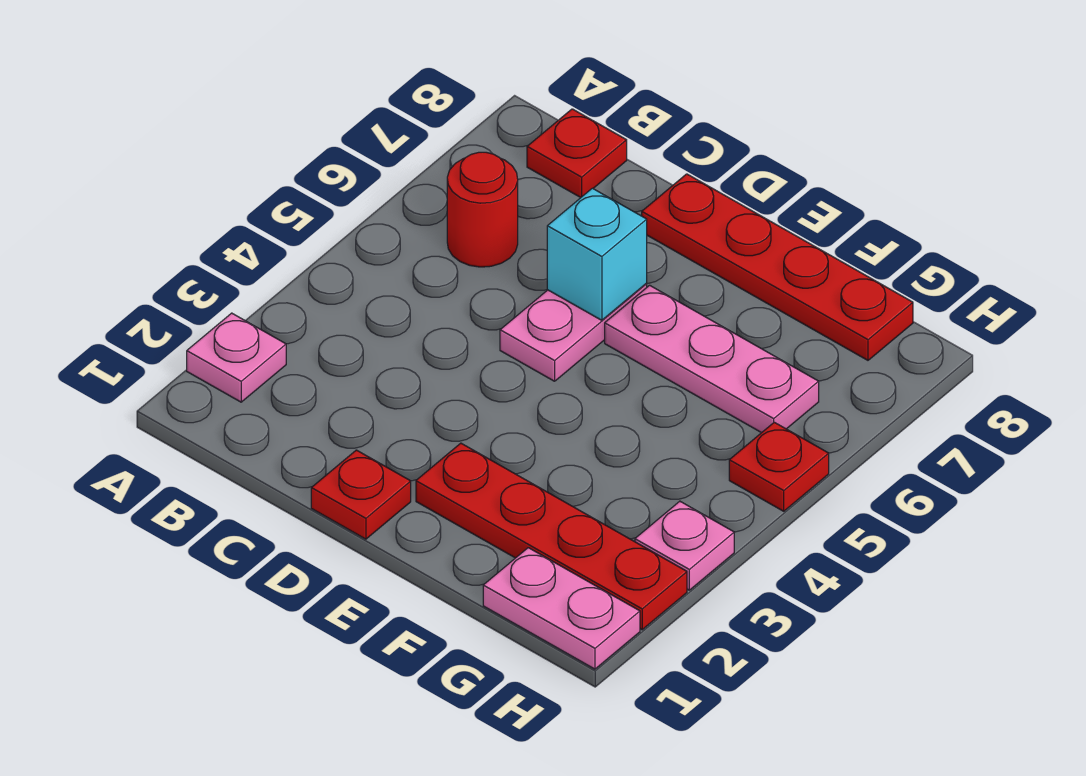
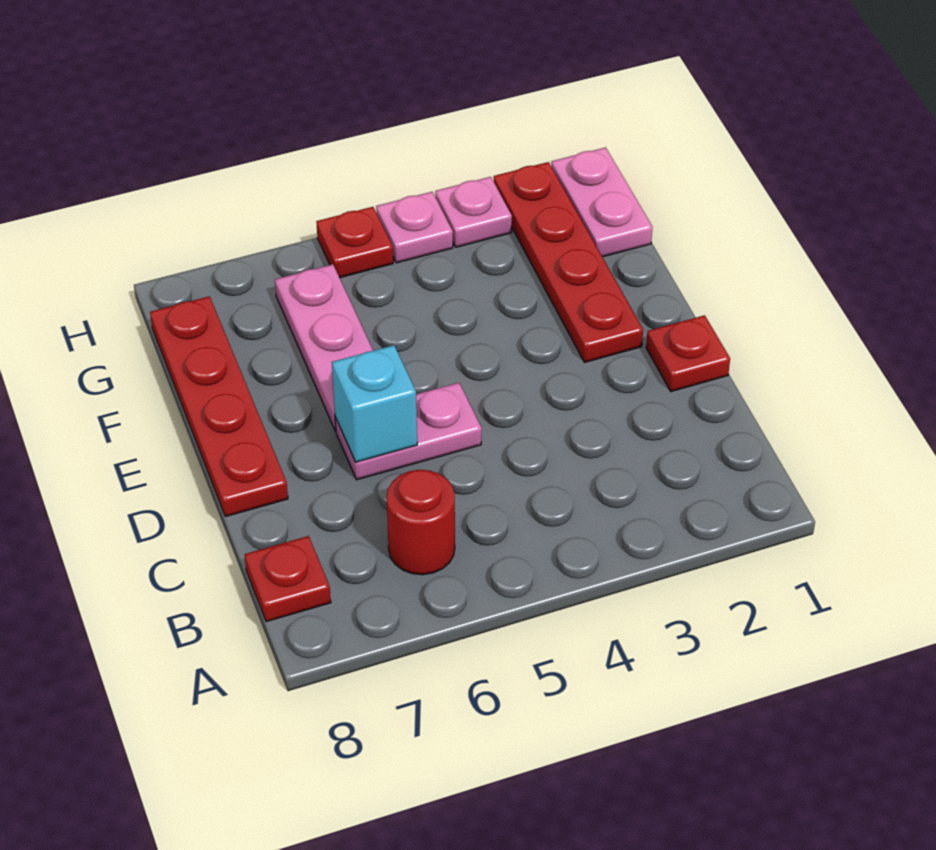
pink plate A2 level 1 -> pink plate H4 level 1

